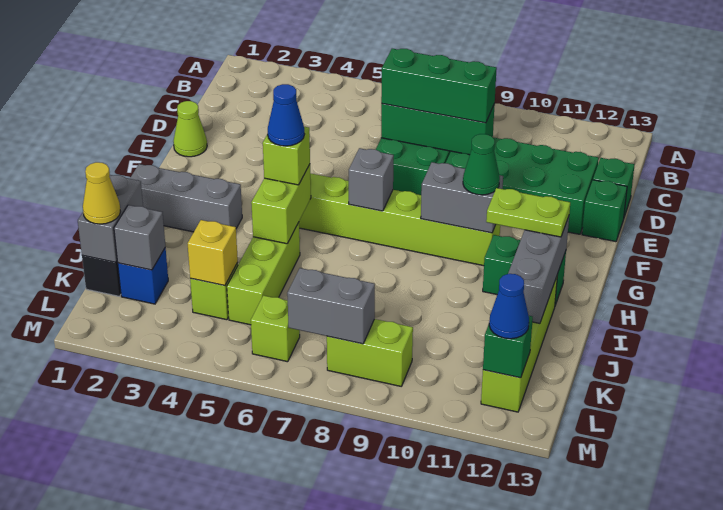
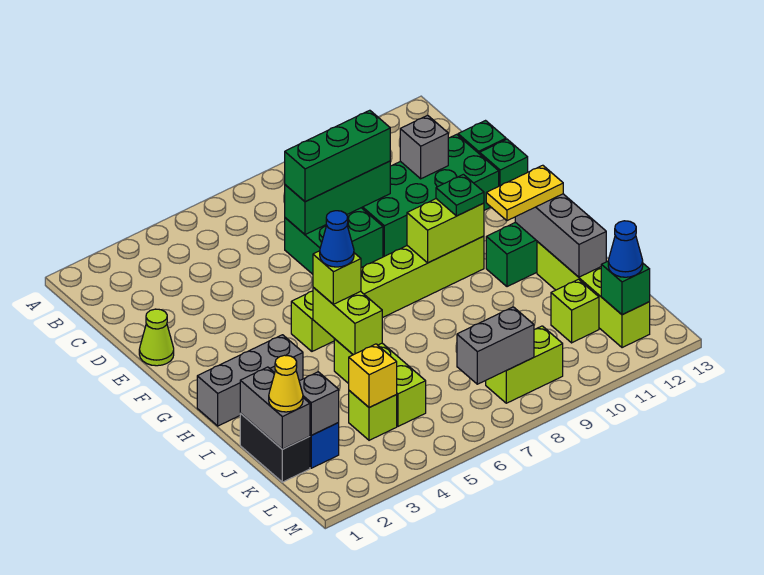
grey brick G7 level 2 -> grey brick D11 level 2
grey brick G9:G10 level 2 -> lime brick G9:G10 level 2
green cone G10 level 3 -> green plate G10 level 3
lime plate H11:H12 level 3 -> yellow plate H11:H12 level 3
lime brick L6 level 1 -> lime brick K11 level 1

